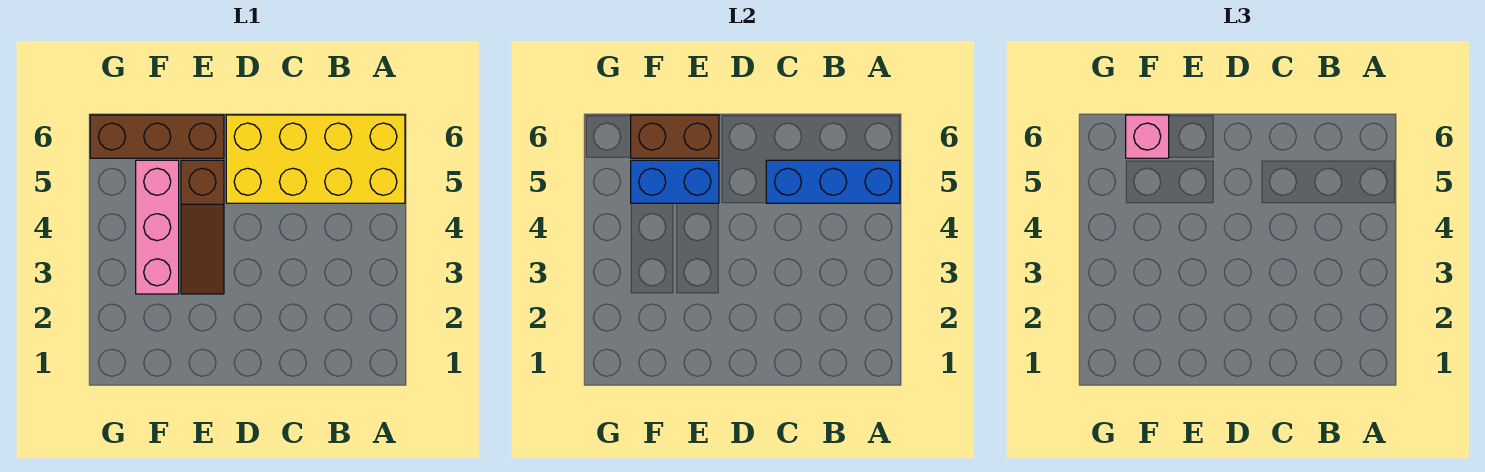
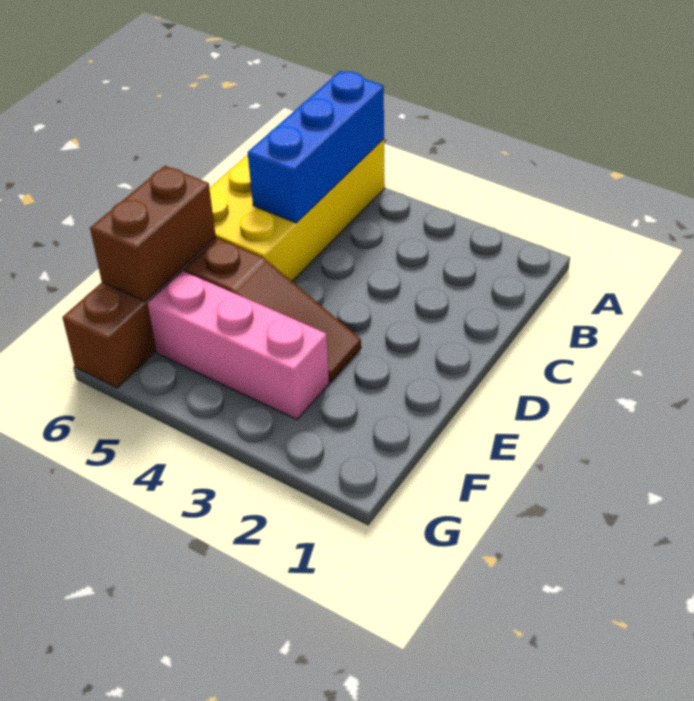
blue brick E5:F5 level 2 -> none
pink brick F6 level 3 -> none

